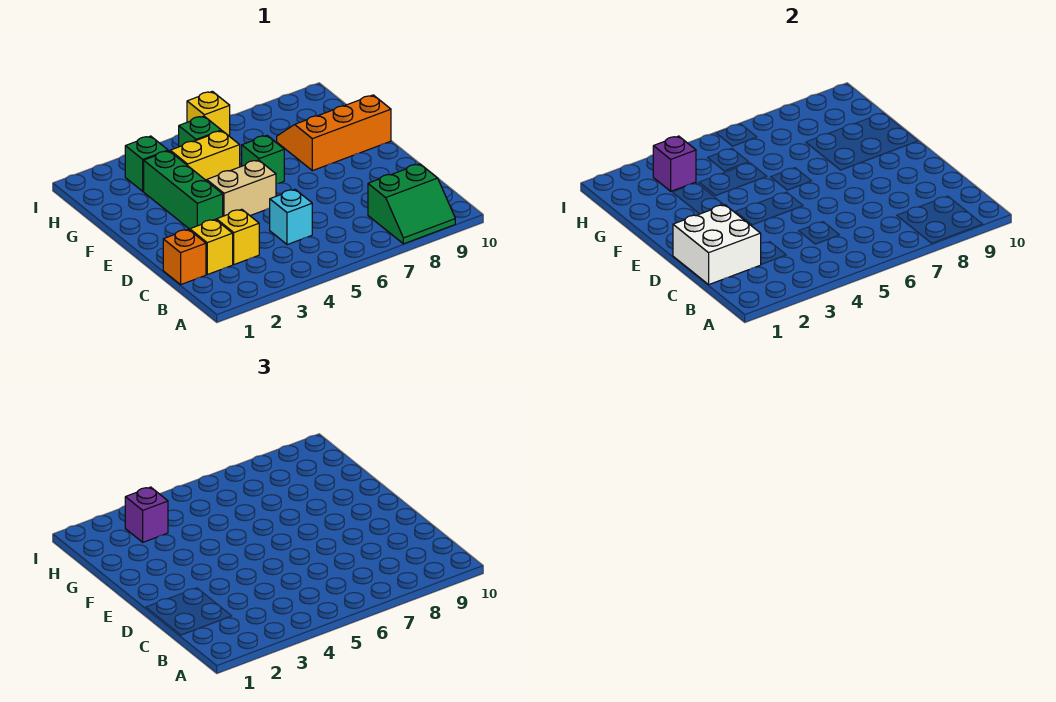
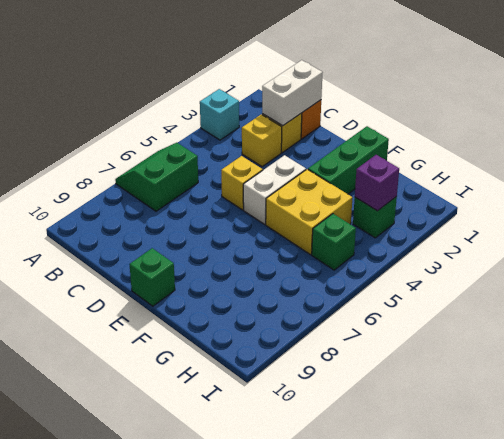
green slope A8:B9 level 1 top B -> green slope A6:B7 level 1 top B
white brick C1:D2 level 2 -> white brick C1:C2 level 2
cyan brick C5 level 1 -> cyan brick A3 level 1
green brick E3:G3 level 1 -> green brick F1:F3 level 1
tan brick E4:E5 level 1 -> white brick E4:E5 level 1
green brick F6 level 1 -> green brick E10 level 1
orange slope F8:G10 level 1 top F -> none
yellow brick G4:G5 level 1 -> yellow brick F4:G5 level 1
purple brick H3 level 3 -> none
yellow brick I6 level 1 -> yellow brick D5 level 1

